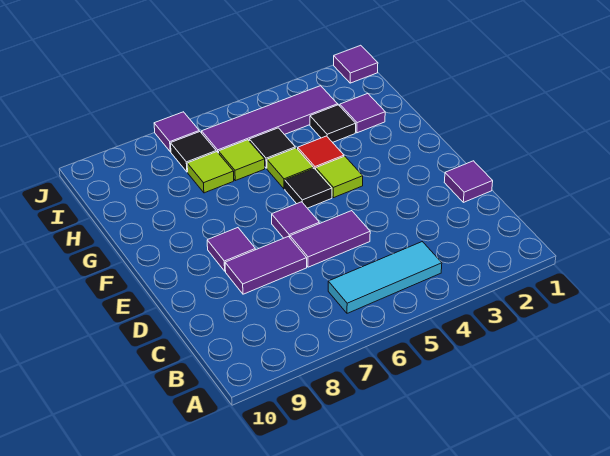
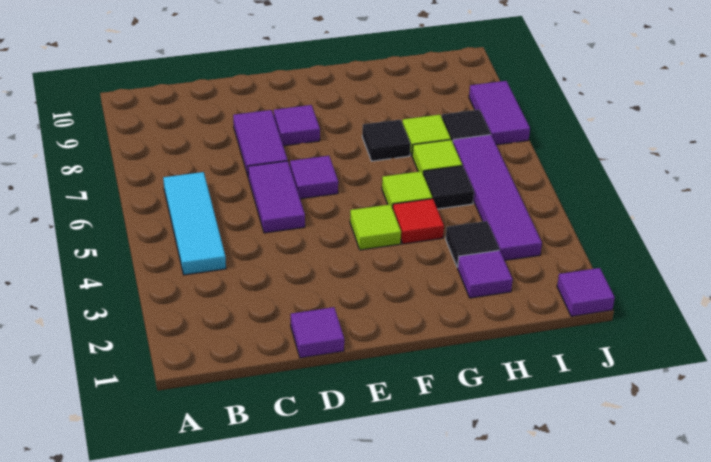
black tile F5 level 1 -> black tile G7 level 1
purple tile J7 level 1 -> purple tile J7:J8 level 1

